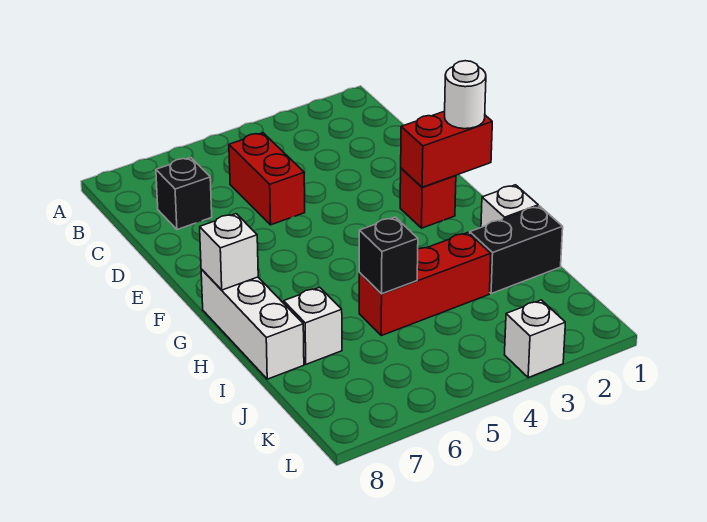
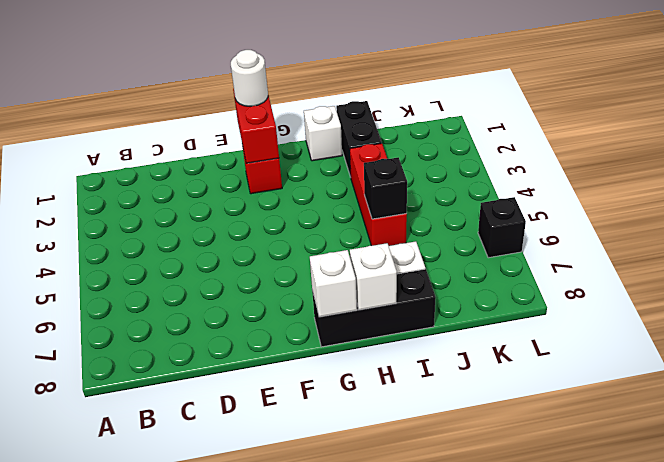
red brick C5:D5 level 1 -> none
black brick C7 level 1 -> black brick L6 level 1
white brick G8:I8 level 1 -> black brick G8:I8 level 1
white brick L3 level 1 -> white brick H8 level 2

